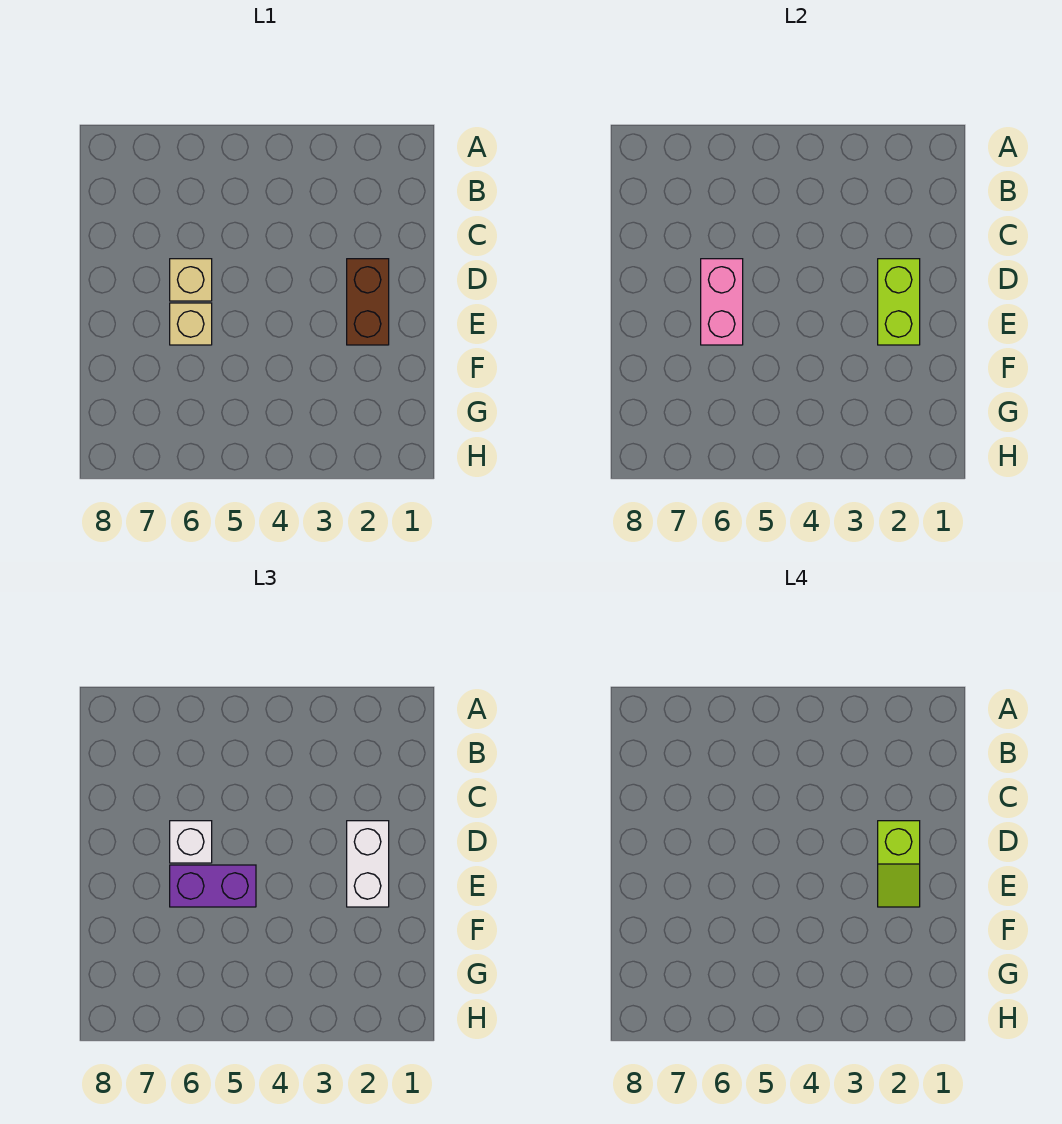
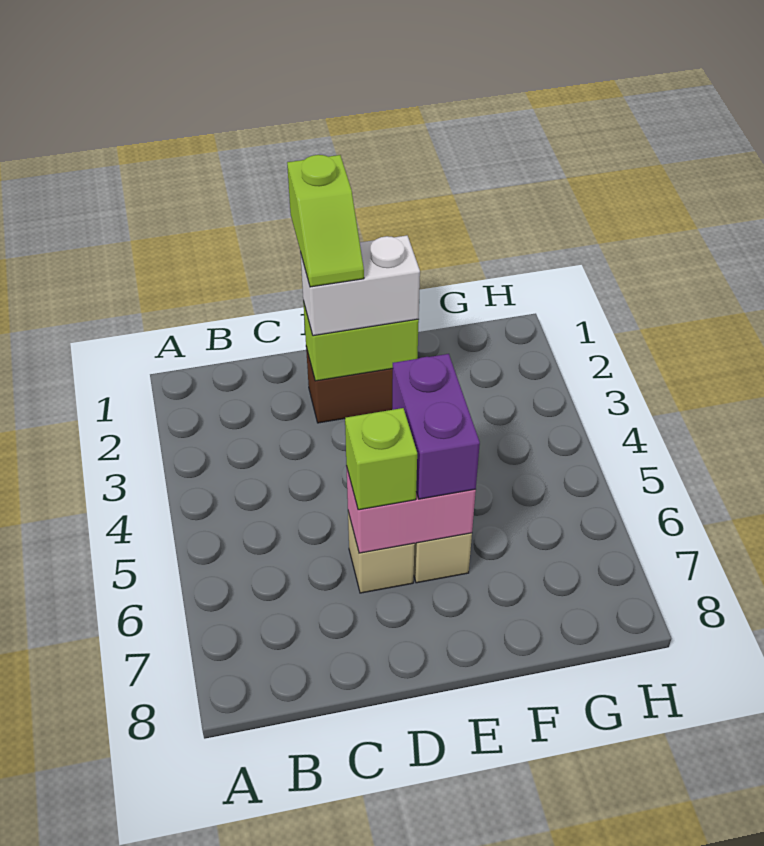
lime slope D2:E2 level 4 top D -> lime slope D1:D2 level 4 top 1
white brick D6 level 3 -> lime brick D6 level 3

